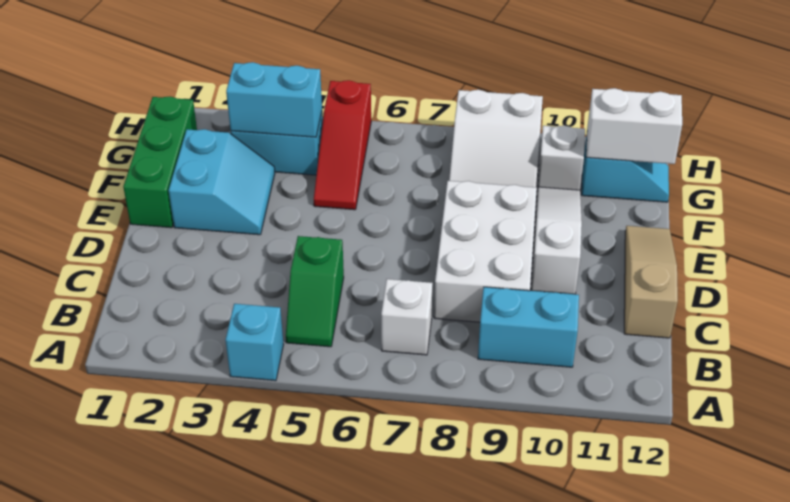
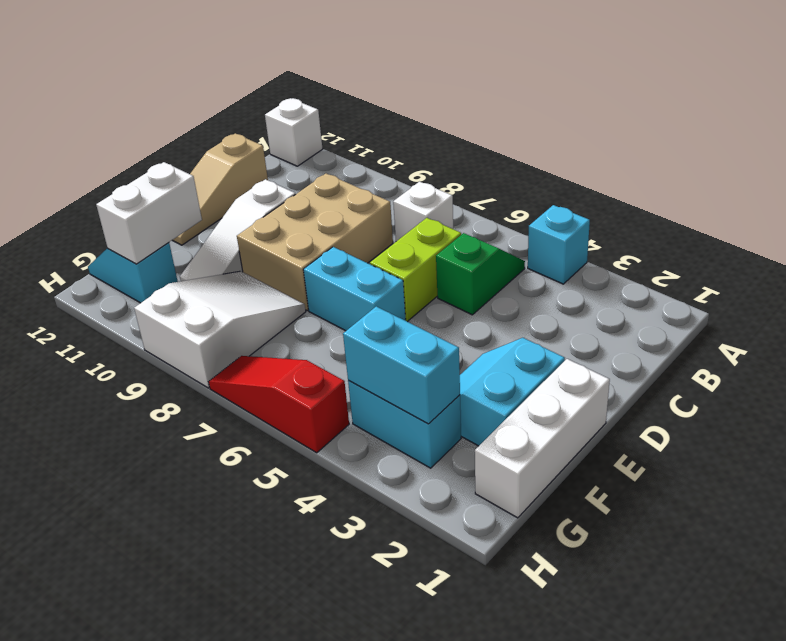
cyan brick B9:B10 level 1 -> cyan brick E6:E7 level 1
none -> lime brick C6:D6 level 1
white brick C8:E9 level 1 -> tan brick C8:E9 level 1
green brick E1:G1 level 1 -> white brick E1:G1 level 1
red slope F5:H5 level 1 top H -> red slope H5:H7 level 1 top 5
white brick G10 level 1 -> white brick A12 level 1
white brick G11:G12 level 2 -> white brick F11:G11 level 2

